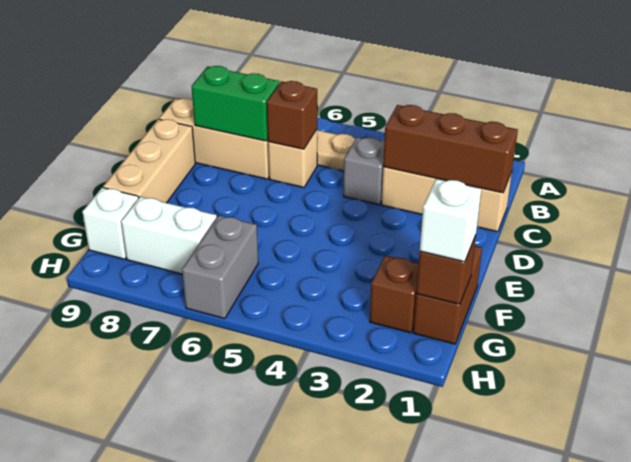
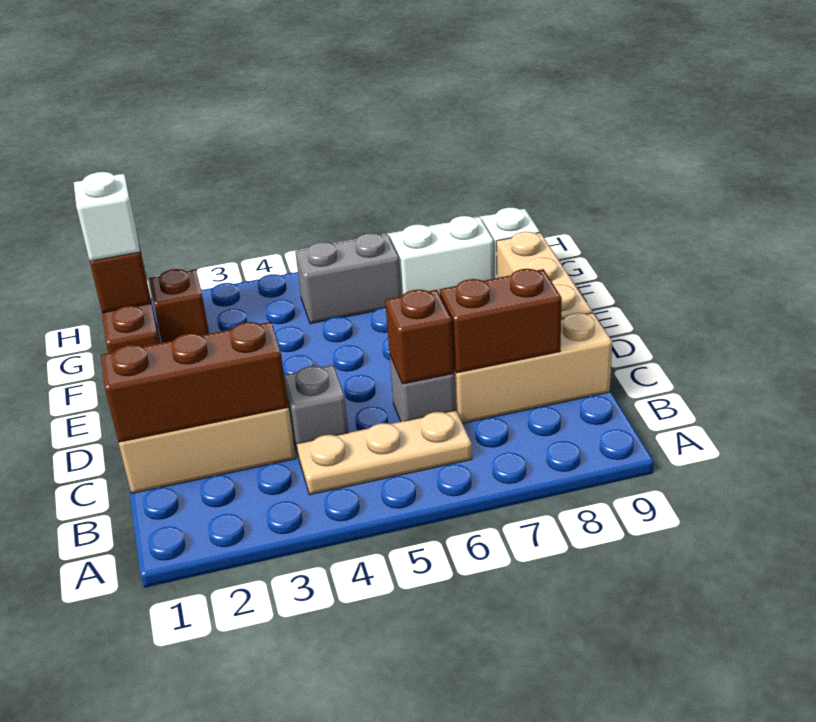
tan brick C6 level 1 -> grey brick C6 level 1
green brick C7:C8 level 2 -> brown brick C7:C8 level 2
grey brick G6:H6 level 1 -> grey brick G5:G6 level 1

